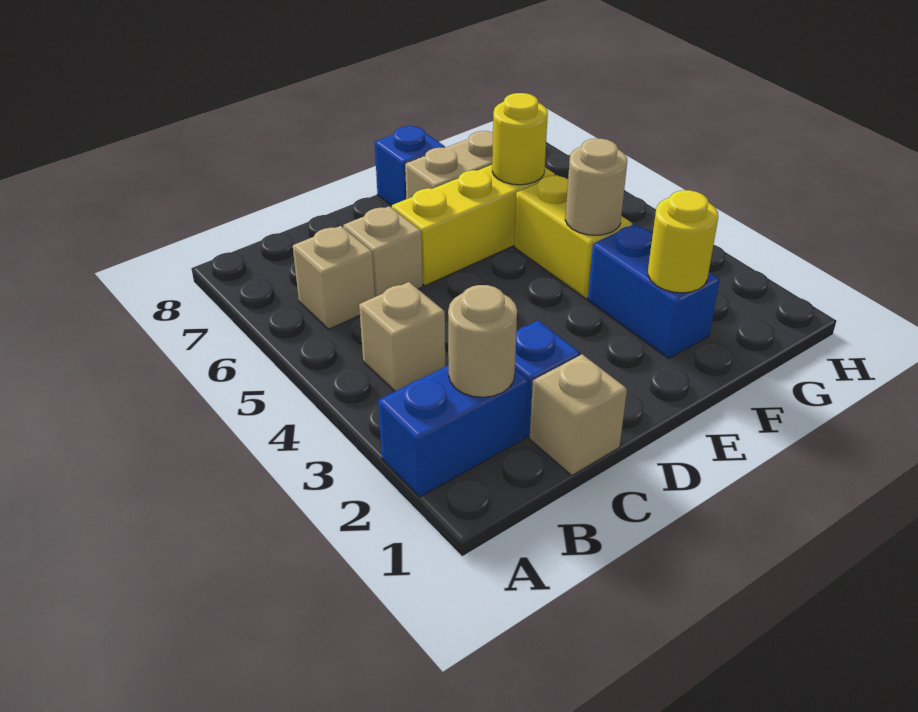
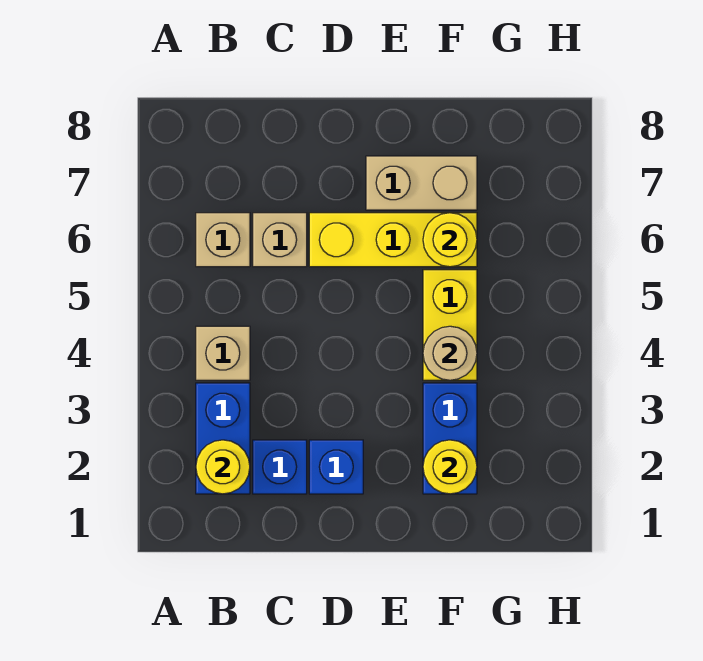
blue brick A2:B2 level 1 -> blue brick B2:B3 level 1
tan round brick B2 level 2 -> yellow round brick B2 level 2
tan brick C1 level 1 -> none
blue brick E8 level 1 -> blue brick D2 level 1

